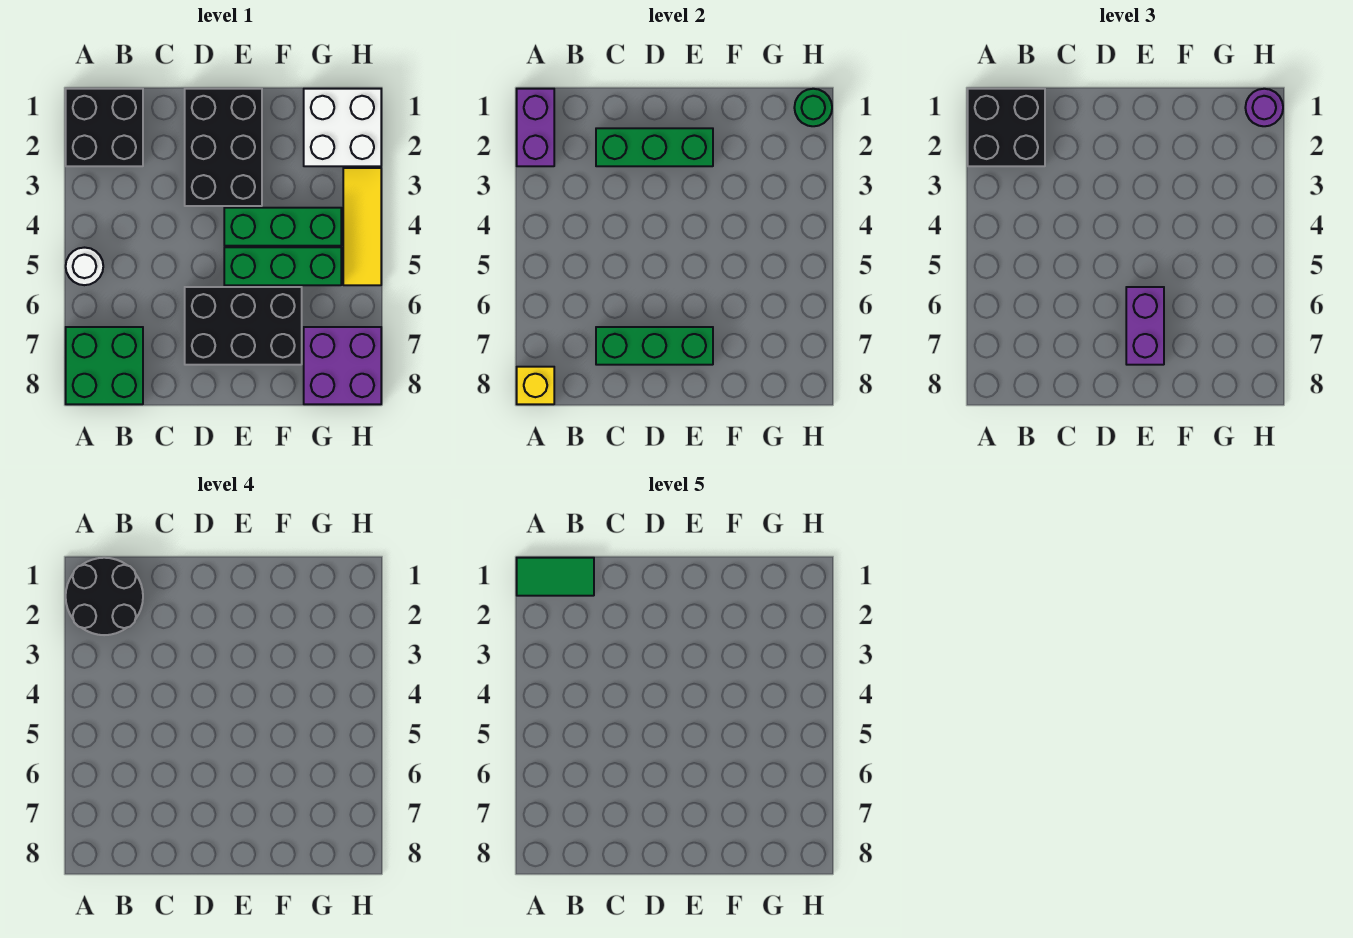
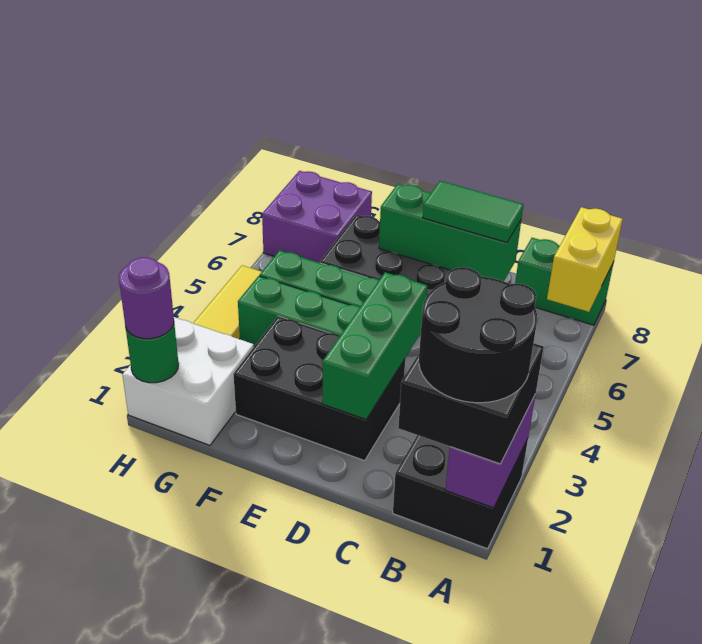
green tile A1:B1 level 5 -> green tile C7:D7 level 3
white round brick A5 level 1 -> none
green brick A7:B8 level 1 -> green brick A8:B8 level 1
yellow brick A8 level 2 -> yellow brick A7:A8 level 2
green brick C2:E2 level 2 -> green brick D2:D4 level 2
black brick D1:E3 level 1 -> black brick D2:F3 level 1
purple brick E6:E7 level 3 -> none

